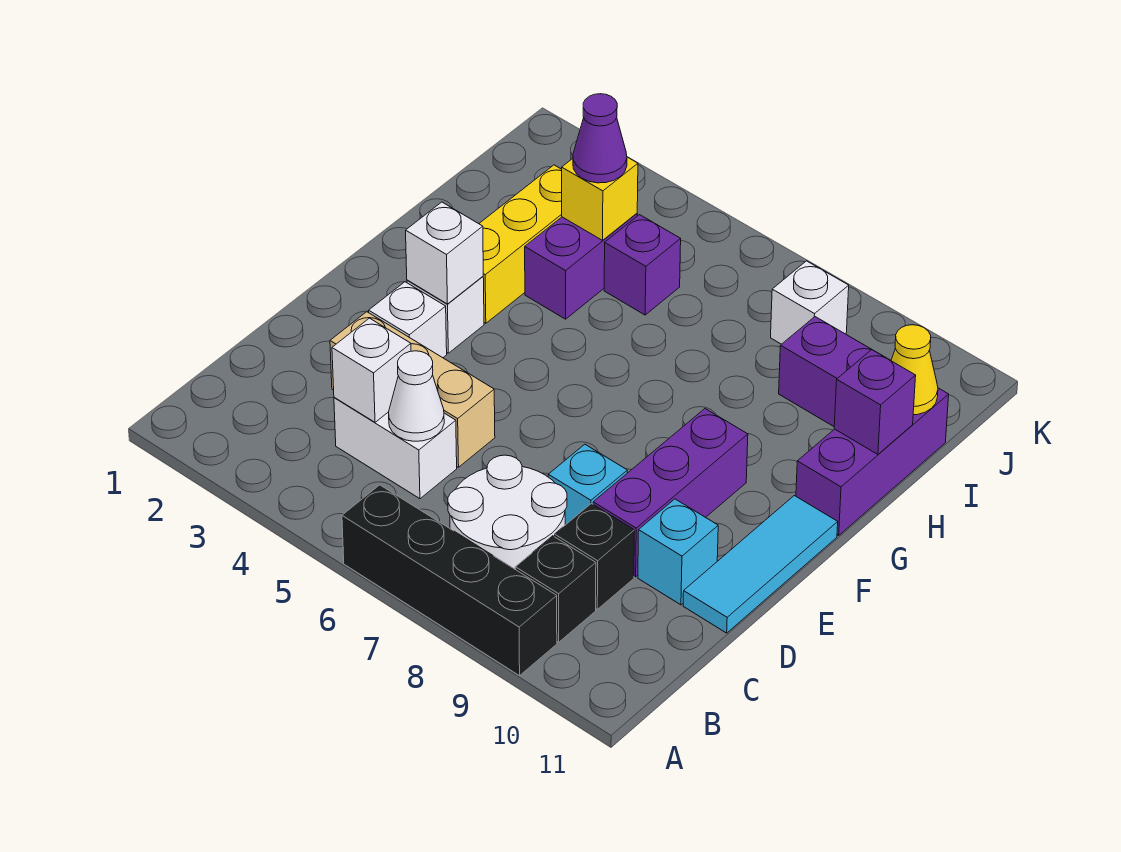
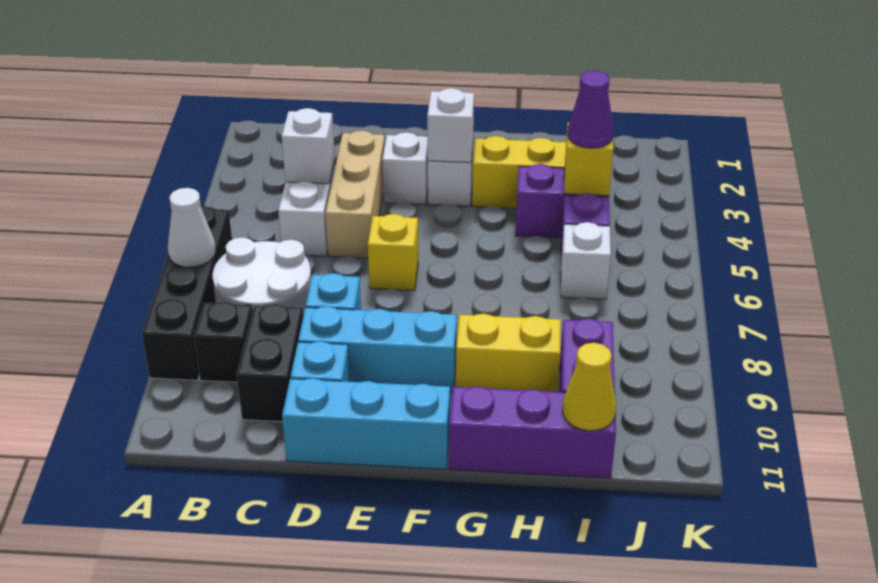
white cone C5 level 2 -> white cone A7 level 2
black brick C9 level 1 -> black brick C9:C10 level 1
purple brick D9:F9 level 1 -> cyan brick D9:F9 level 1
cyan tile D11:F11 level 1 -> cyan brick D11:F11 level 1
none -> yellow brick E6 level 1
none -> yellow brick G9:H9 level 1
purple brick H11 level 2 -> none
white brick J8 level 1 -> white brick I6 level 1

